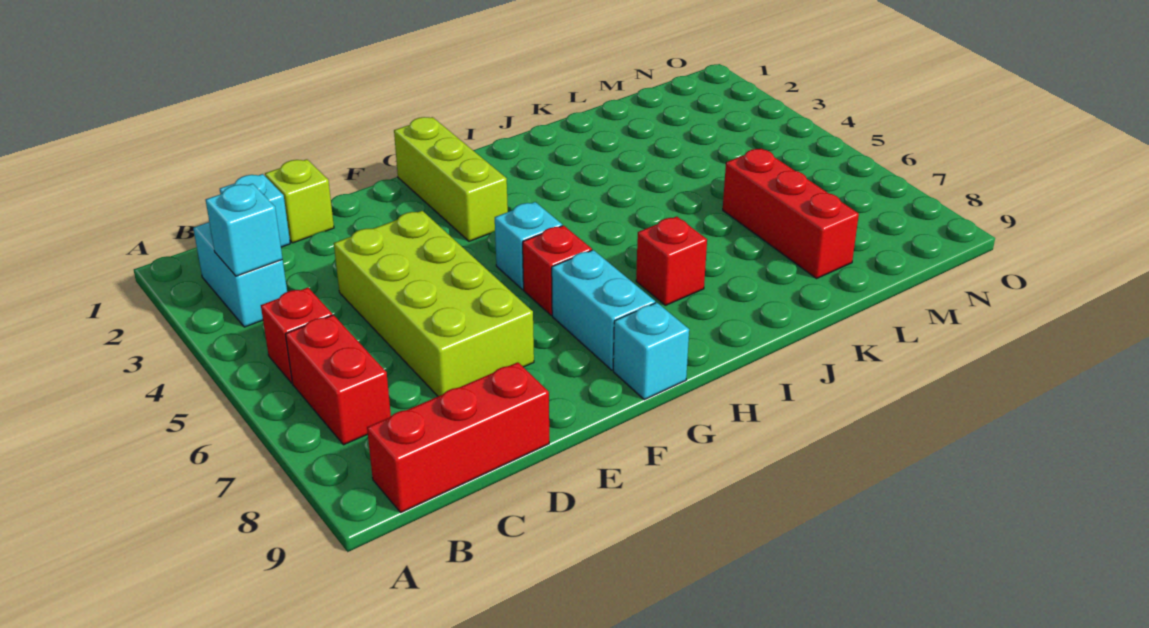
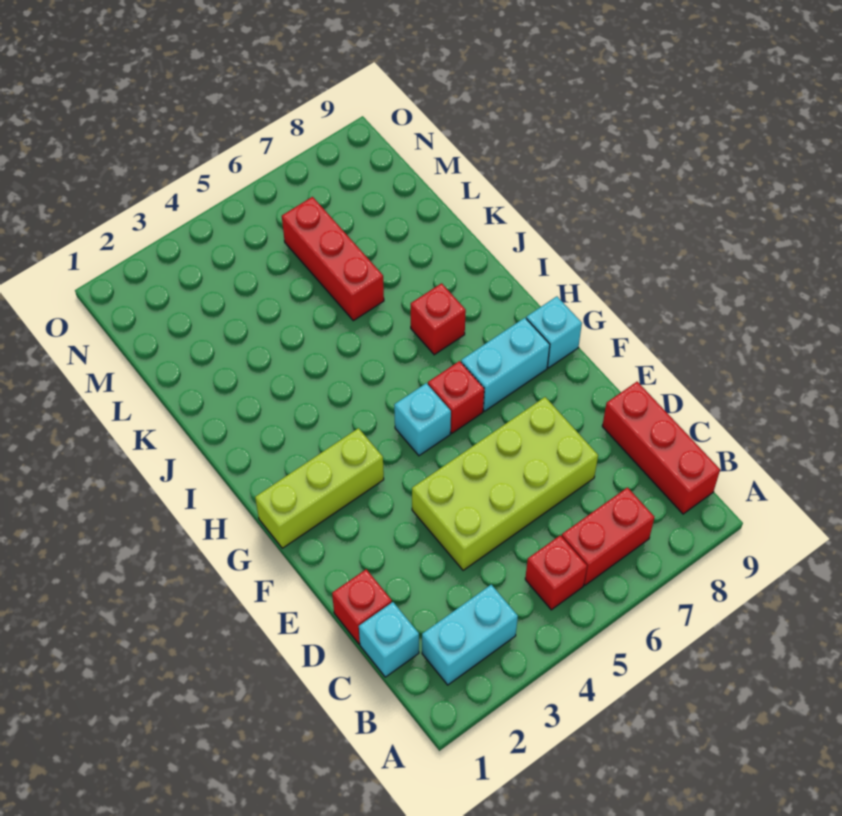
cyan brick B3 level 2 -> none
lime brick D1 level 1 -> red brick D1 level 1
red brick L6:L8 level 1 -> red brick K6:M6 level 1

